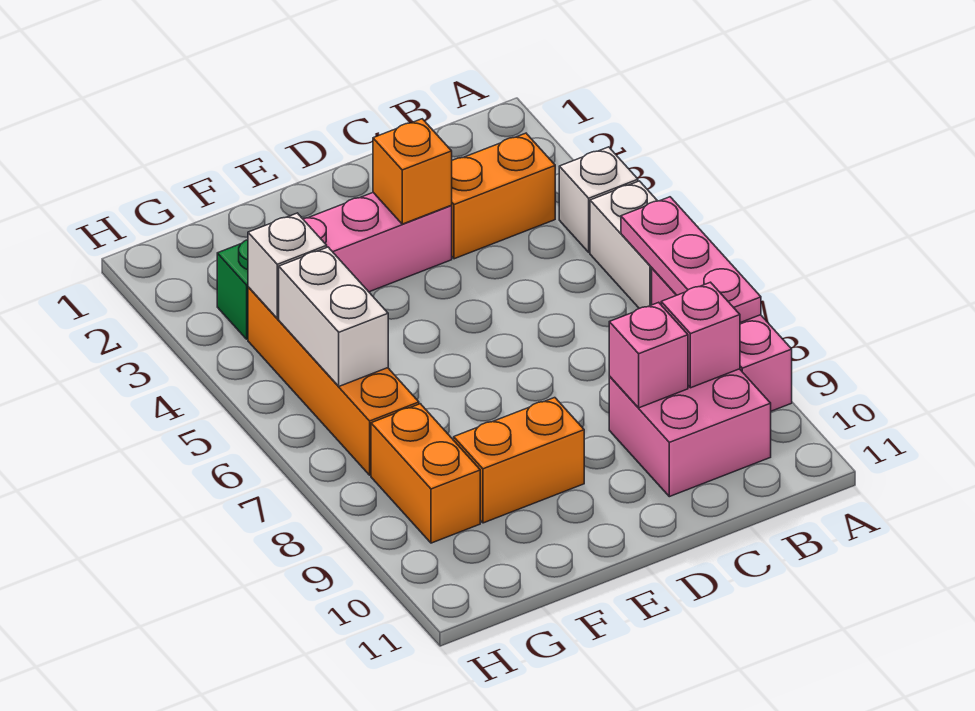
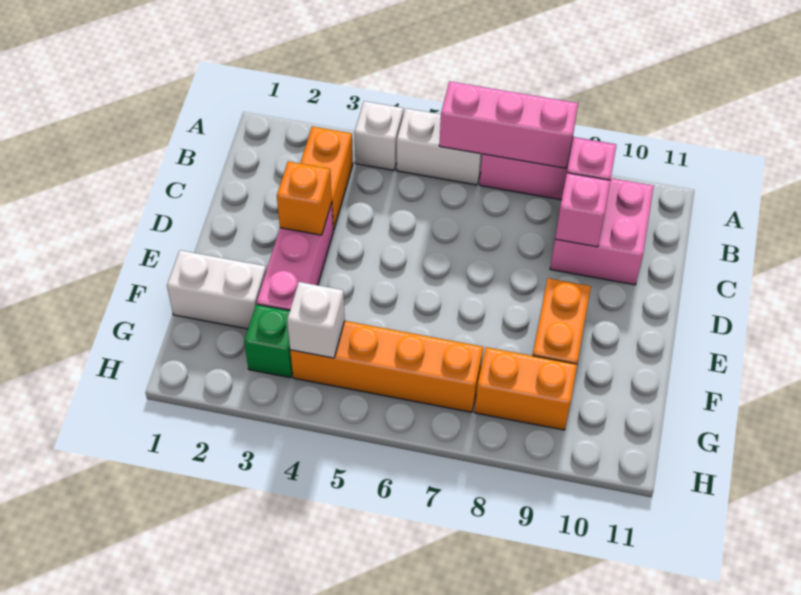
pink plate A6:A8 level 2 -> pink brick A6:A8 level 2
white brick G5:G6 level 2 -> white brick F1:F2 level 1

